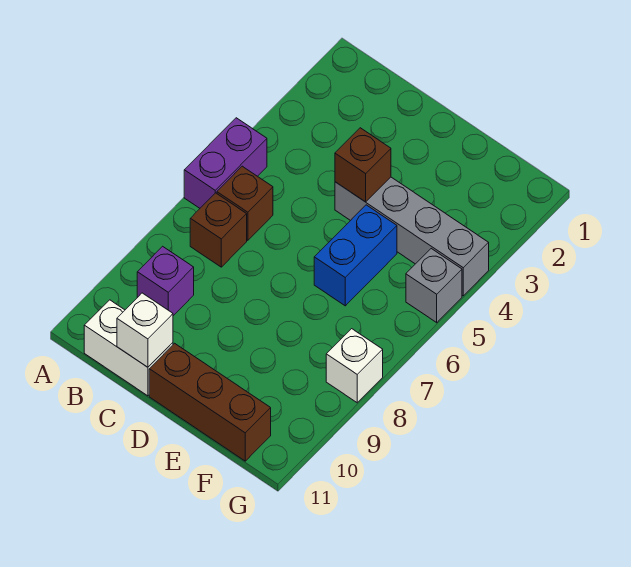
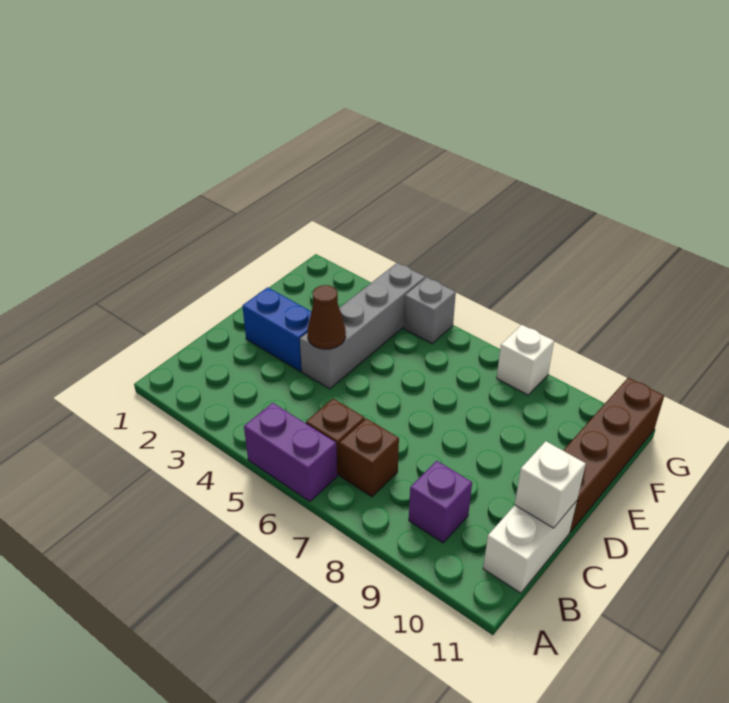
brown brick D4 level 2 -> brown cone D4 level 2
brown brick D11:F11 level 1 -> brown brick D11:G11 level 1
blue brick E5:E6 level 1 -> blue brick D2:D3 level 1

